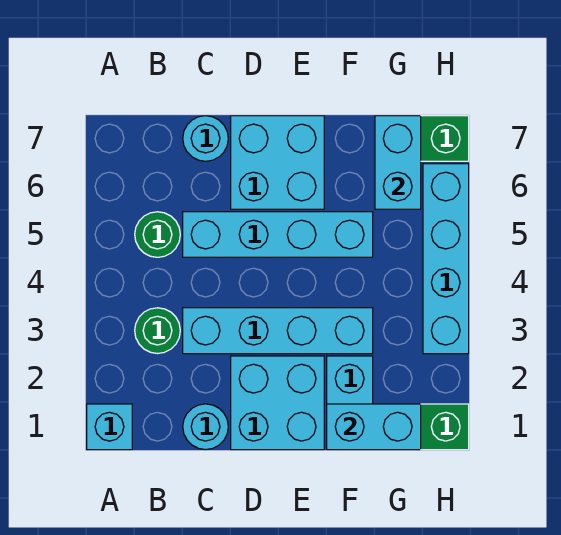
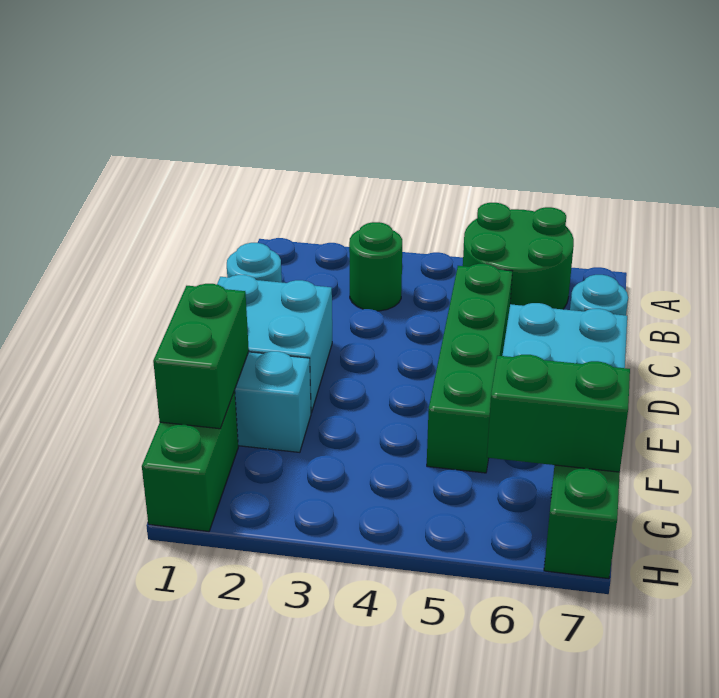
cyan brick A1 level 1 -> none
green round brick B5 level 1 -> green round brick A5:B6 level 1
cyan brick C3:F3 level 1 -> none
cyan brick C5:F5 level 1 -> green brick C5:F5 level 1
cyan brick F1:G1 level 2 -> green brick F1:G1 level 2
cyan brick G6:G7 level 2 -> green brick G6:G7 level 2
cyan brick H3:H6 level 1 -> none

